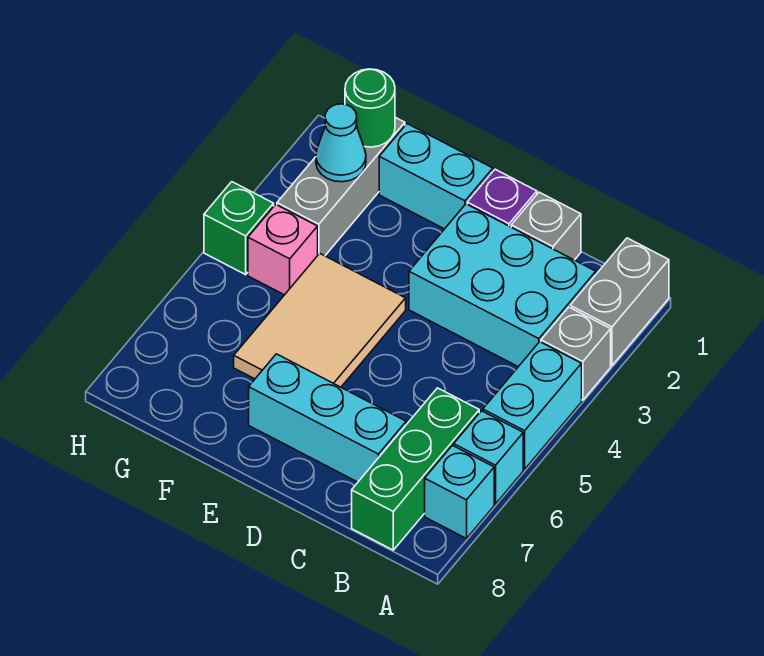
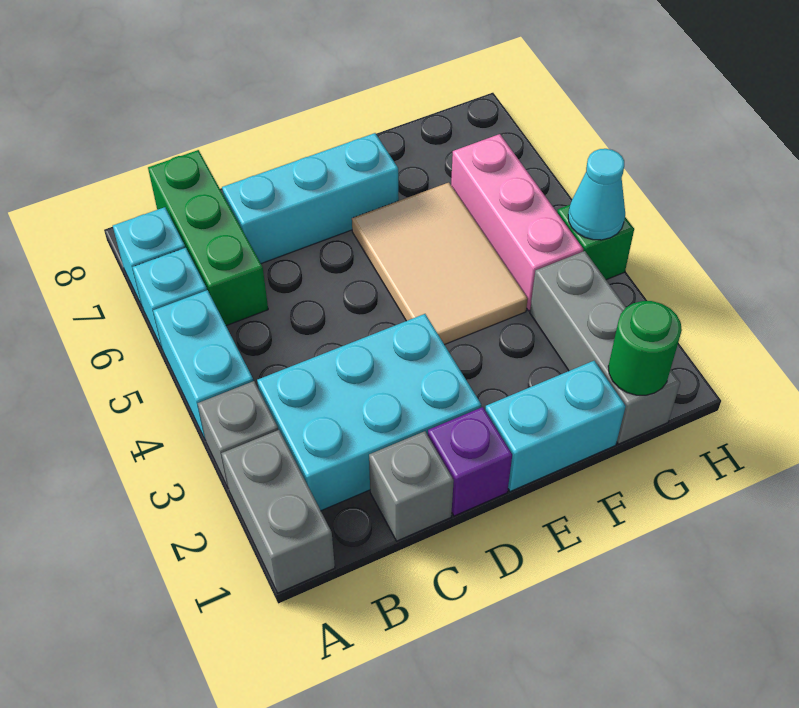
cyan cone G2 level 2 -> cyan cone H4 level 2
pink brick G4 level 1 -> pink brick G4:G6 level 1

